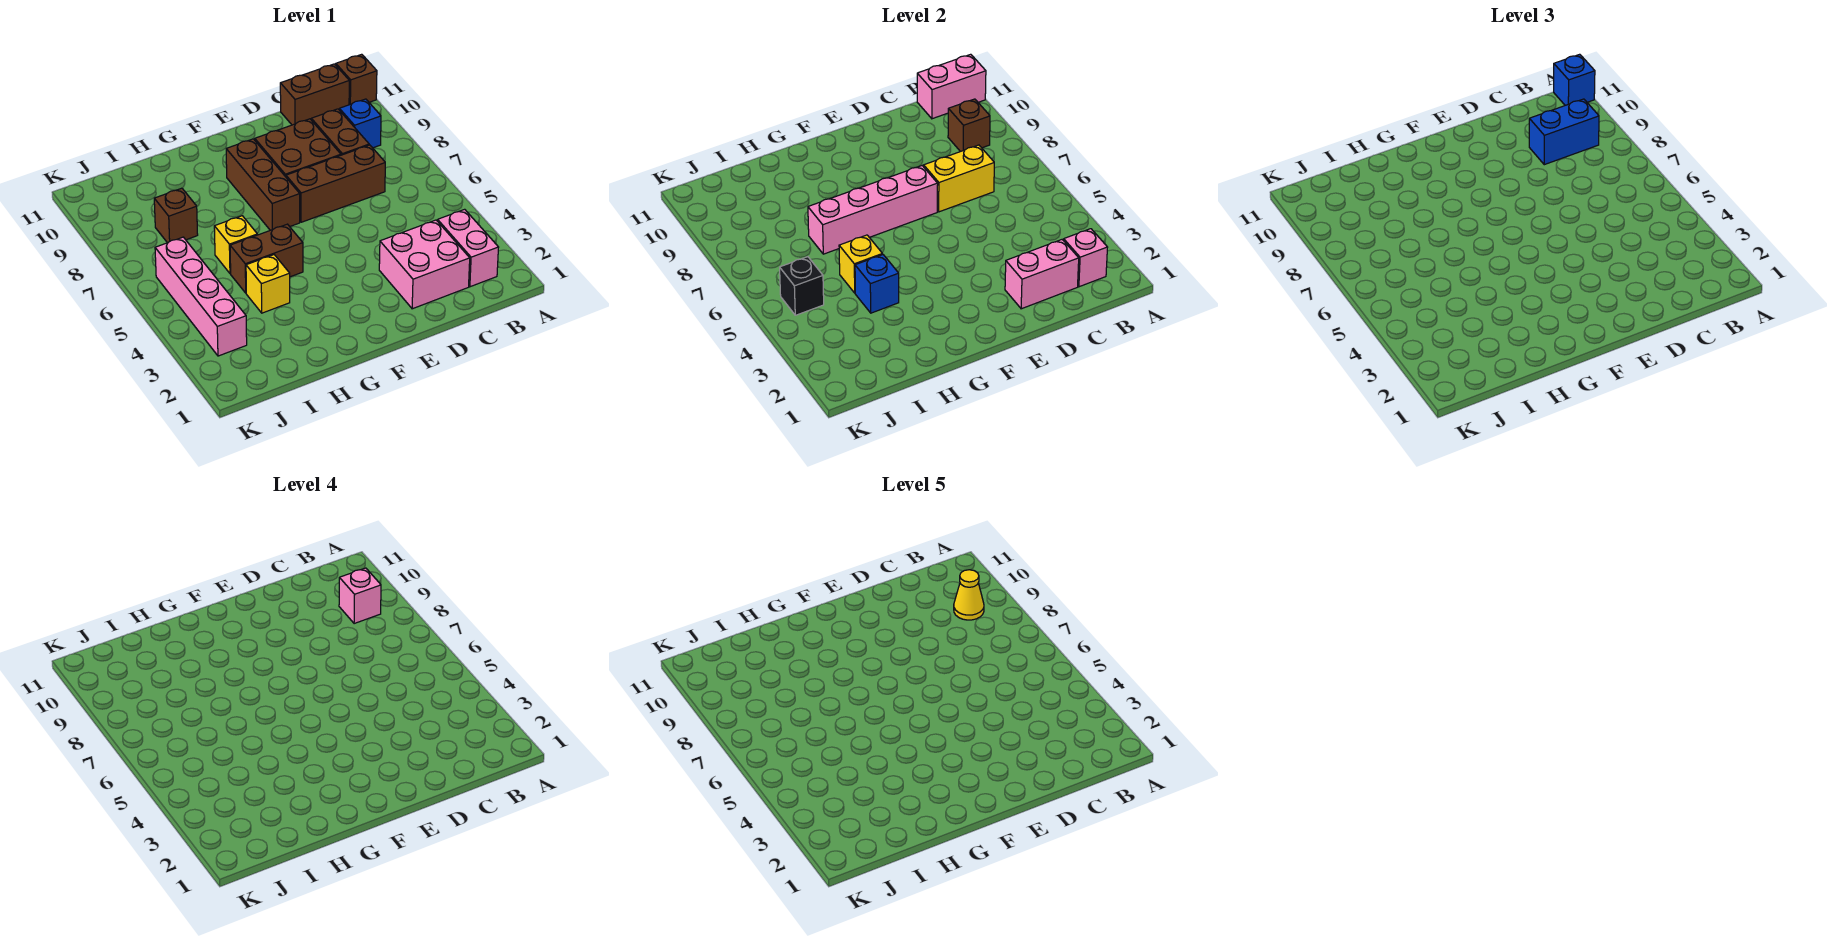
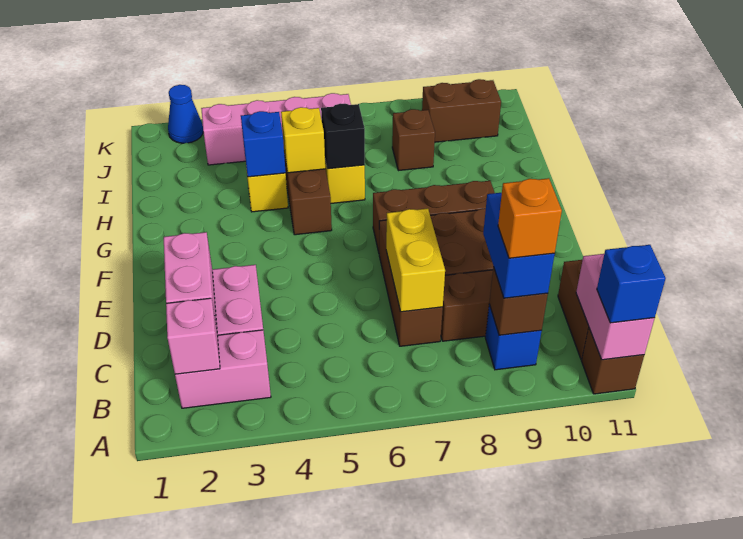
pink brick B9 level 4 -> orange brick B9 level 4
yellow cone B9 level 5 -> none
pink brick E7:H7 level 2 -> none
black brick J5 level 2 -> black brick H6 level 2
none -> brown brick J9:J10 level 1
none -> blue cone K2 level 1

